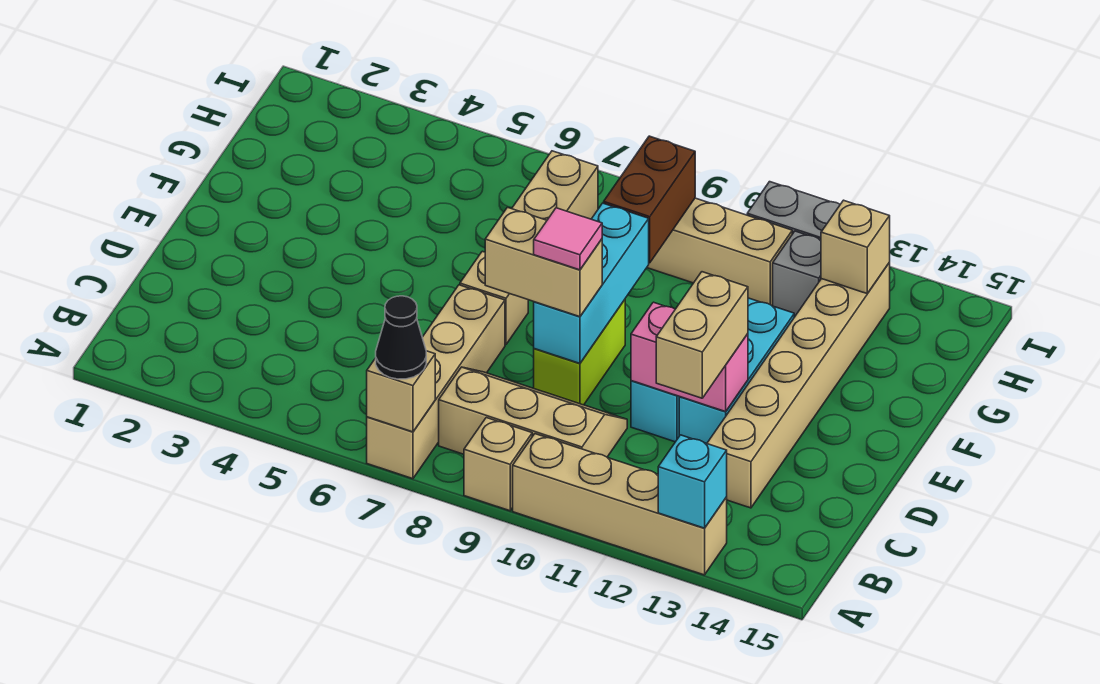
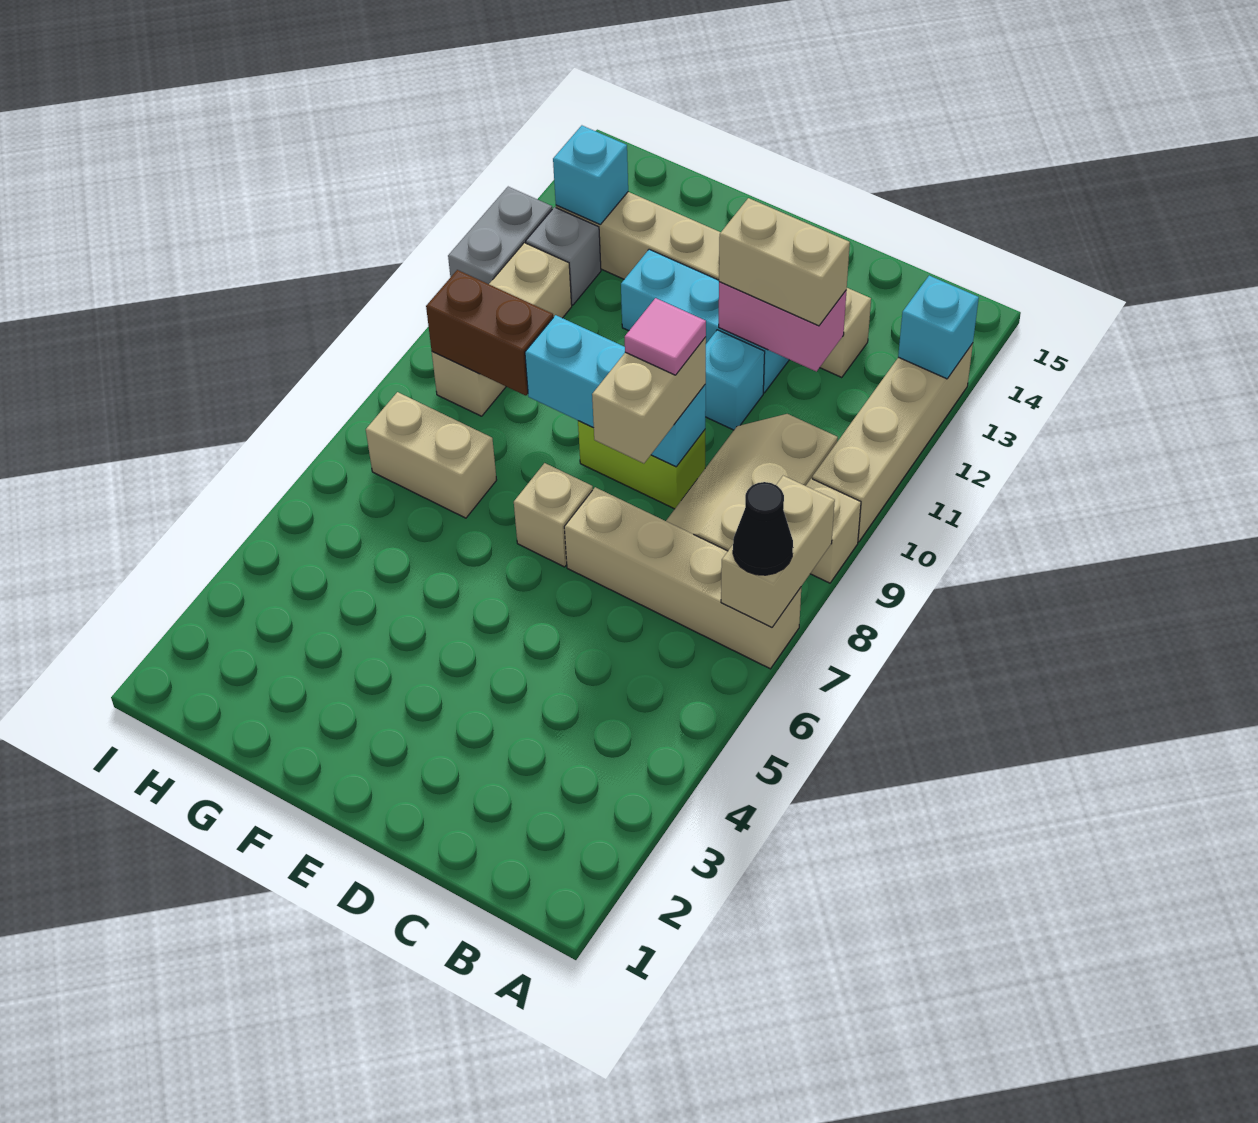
tan brick A7 level 2 -> tan brick A7:A8 level 2
pink brick D11:D12 level 2 -> pink brick C12:D12 level 2
tan brick H13 level 2 -> cyan brick H13 level 2

